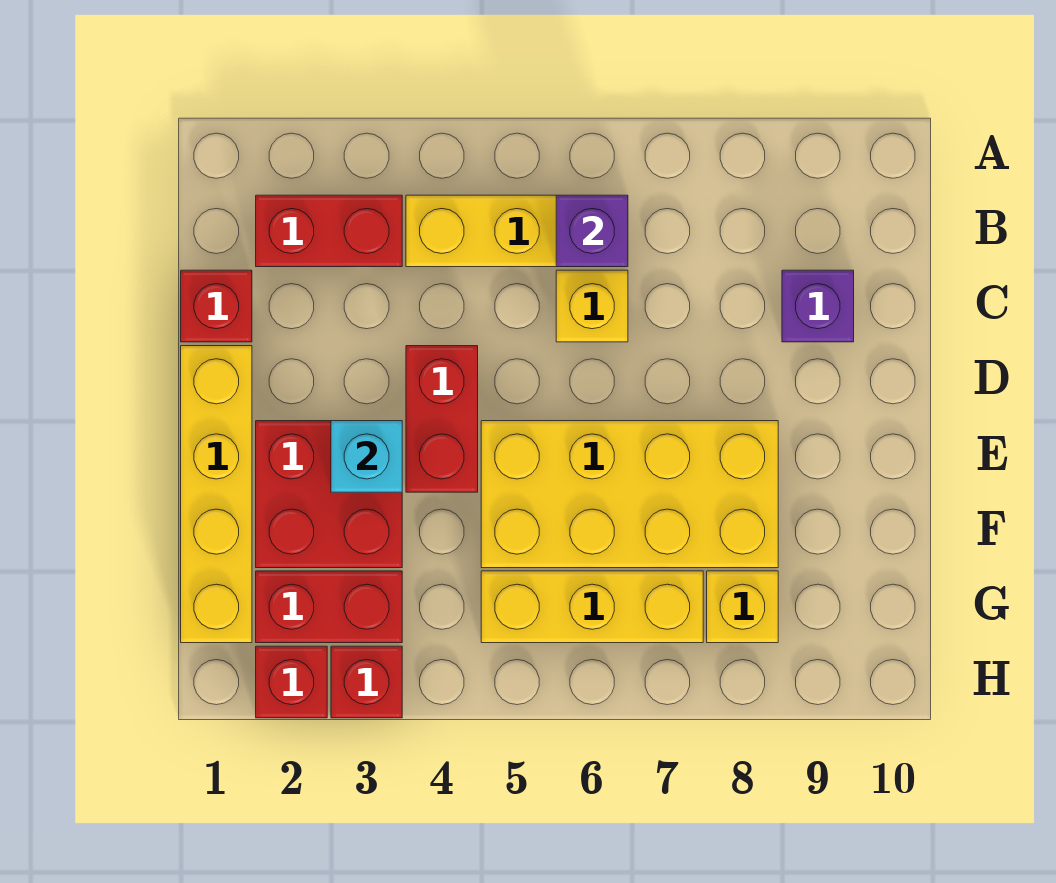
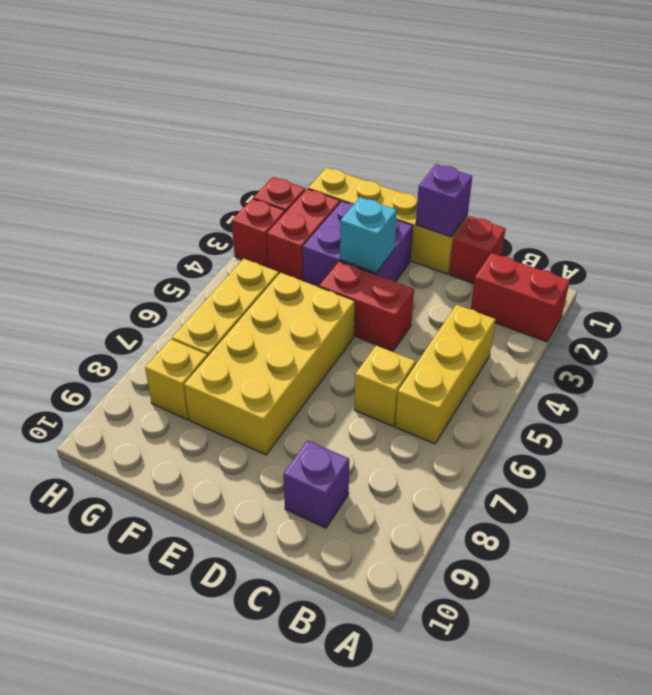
red brick B2:B3 level 1 -> red brick A2:B2 level 1
purple brick B6 level 2 -> purple brick D1 level 2
red brick E2:F3 level 1 -> purple brick E2:F3 level 1

